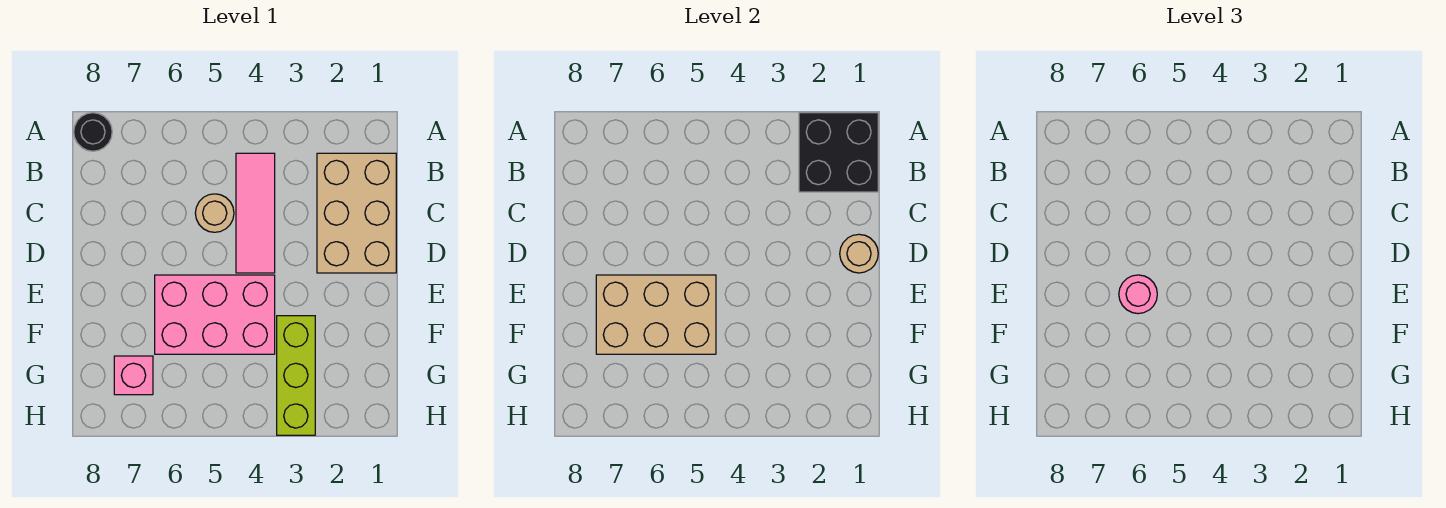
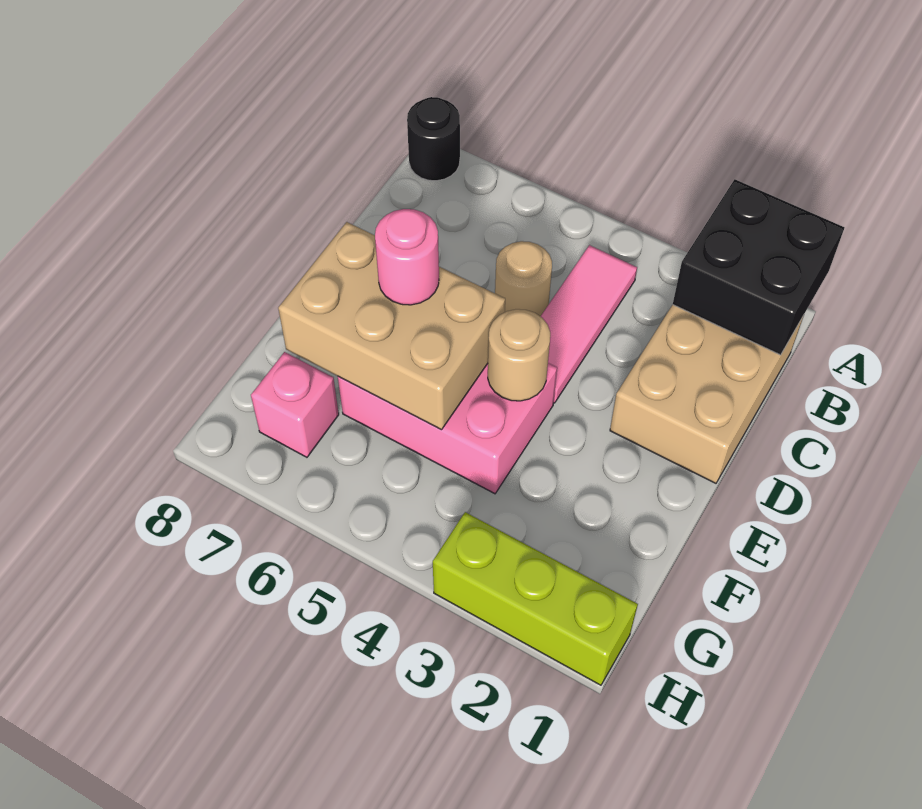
tan round brick D1 level 2 -> tan round brick E4 level 2
lime brick F3:H3 level 1 -> lime brick H1:H3 level 1

